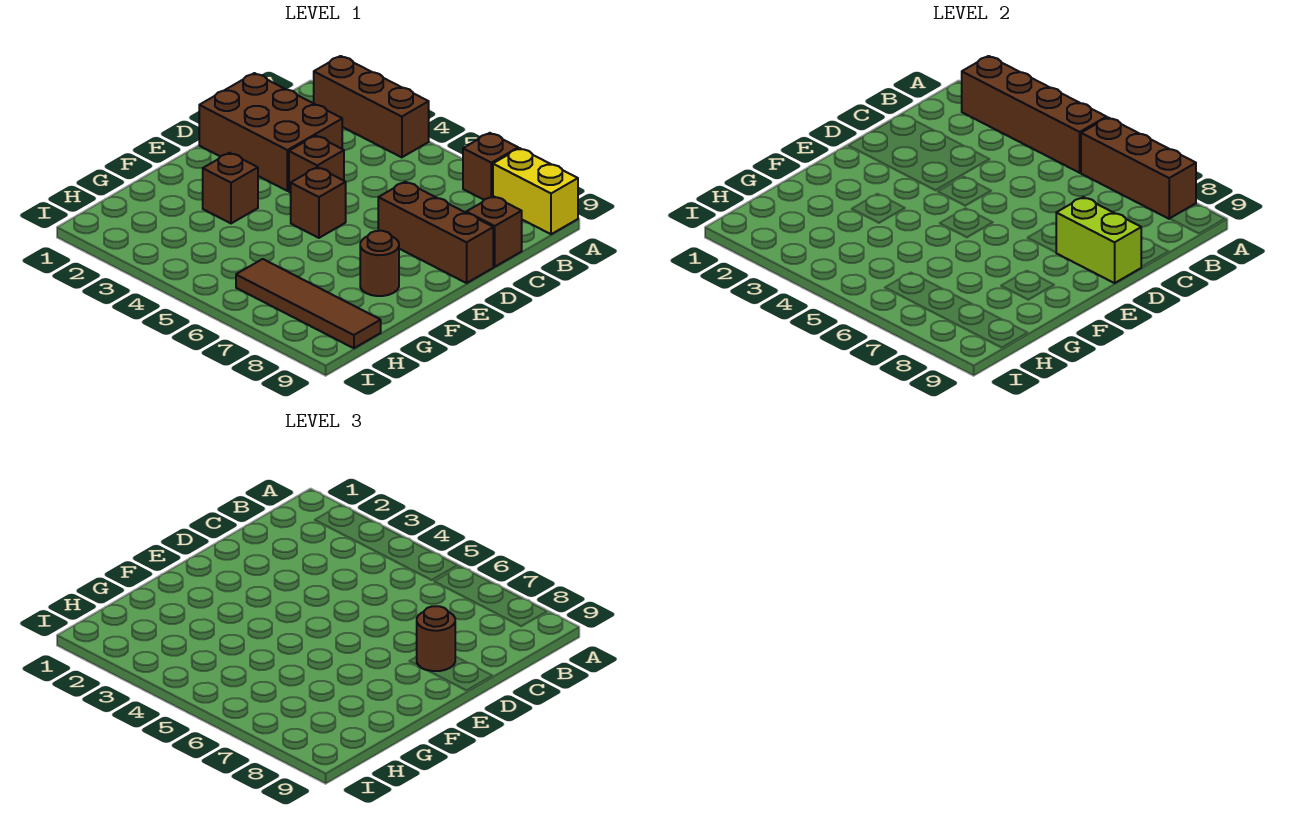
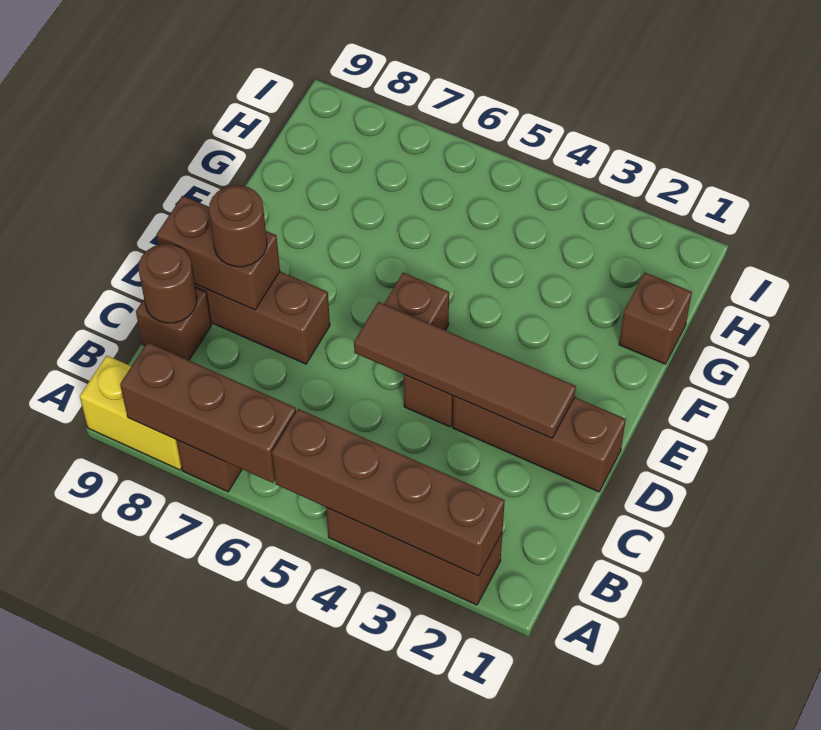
brown brick C1:D3 level 1 -> brown brick D1:D3 level 1
lime brick D8:D9 level 2 -> brown brick D8:D9 level 2
brown brick F3 level 1 -> brown brick G1 level 1
brown round brick F8 level 1 -> brown round brick C9 level 2
brown tile H6:H9 level 1 -> brown tile D2:D5 level 2

